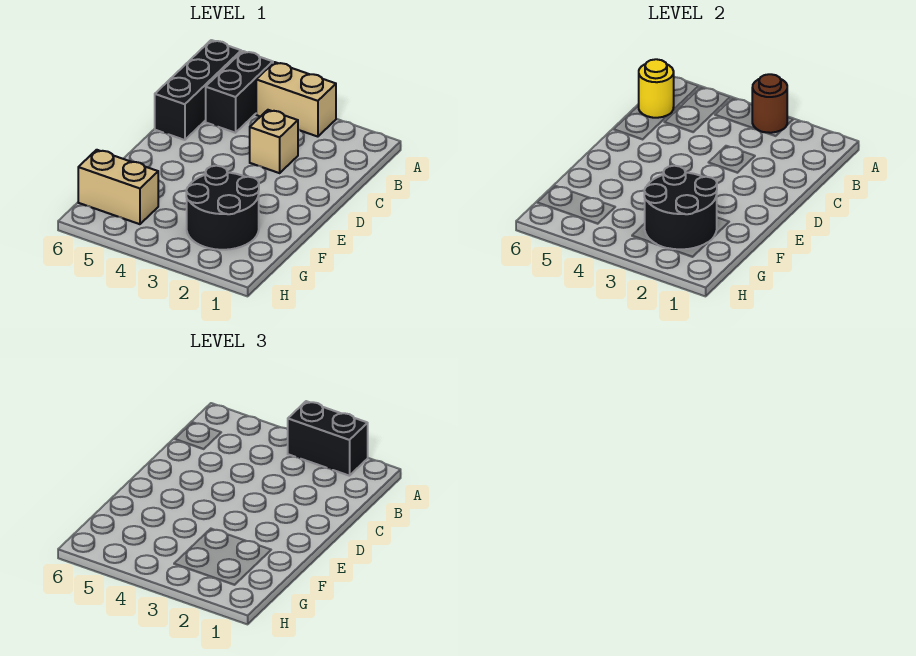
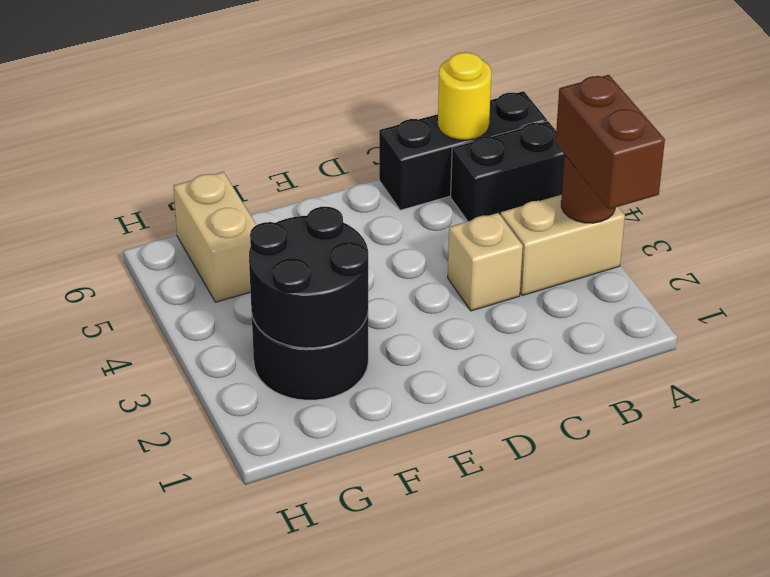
black brick A2:A3 level 3 -> brown brick A2:A3 level 3
tan brick A3:A4 level 1 -> tan brick A3:B3 level 1

